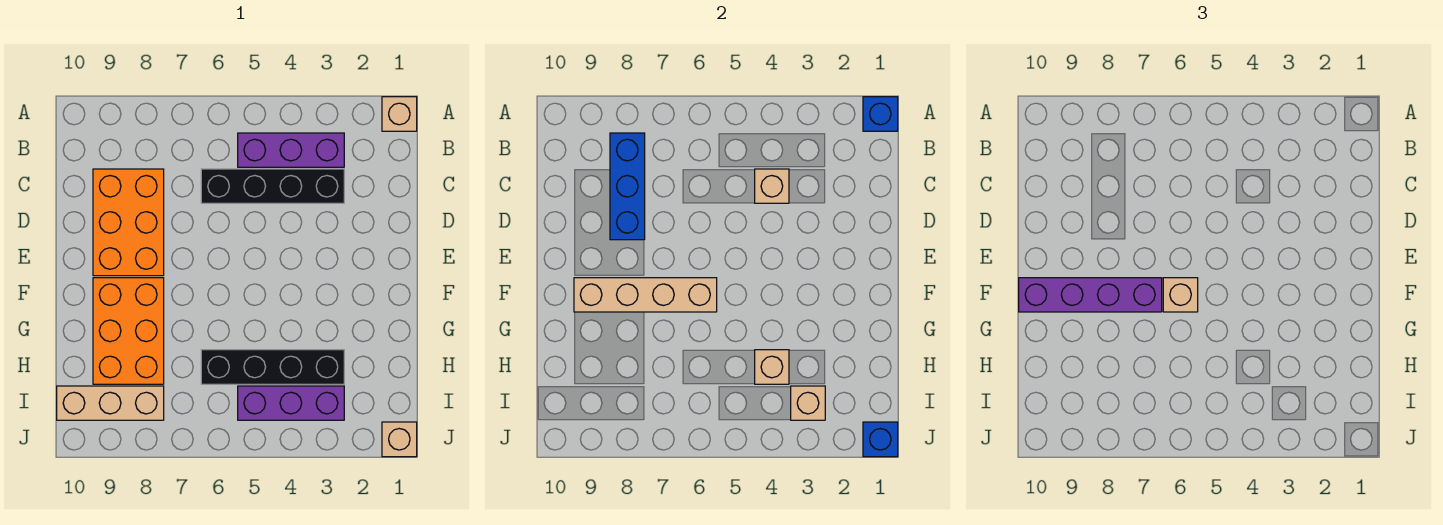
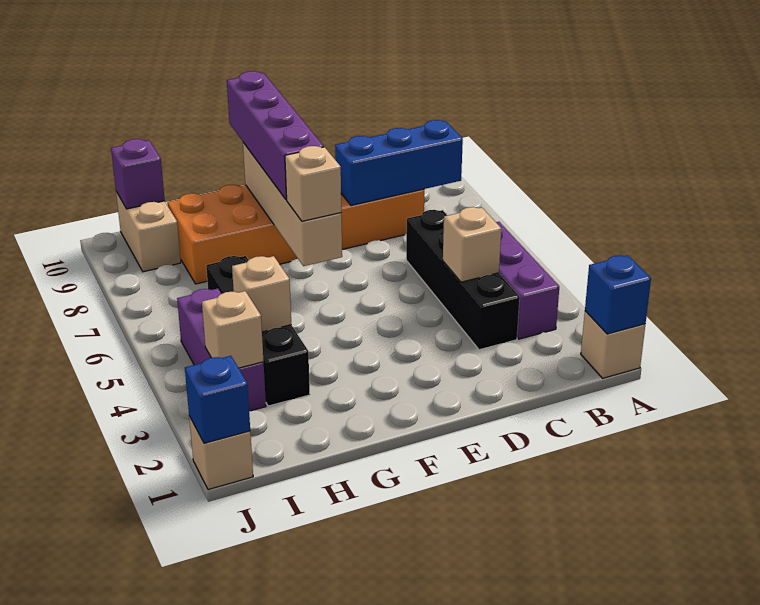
tan brick I8:I10 level 1 -> tan brick I9:I10 level 1
none -> purple brick I10 level 2

